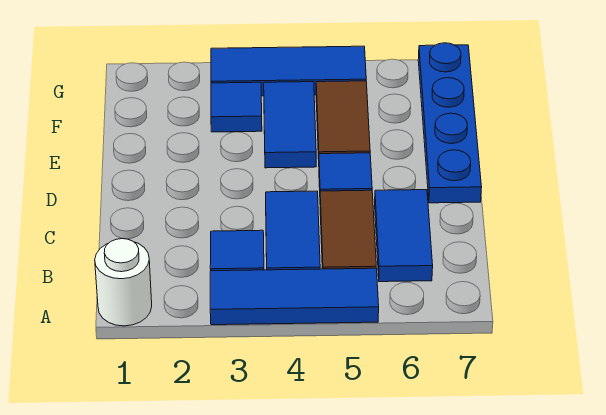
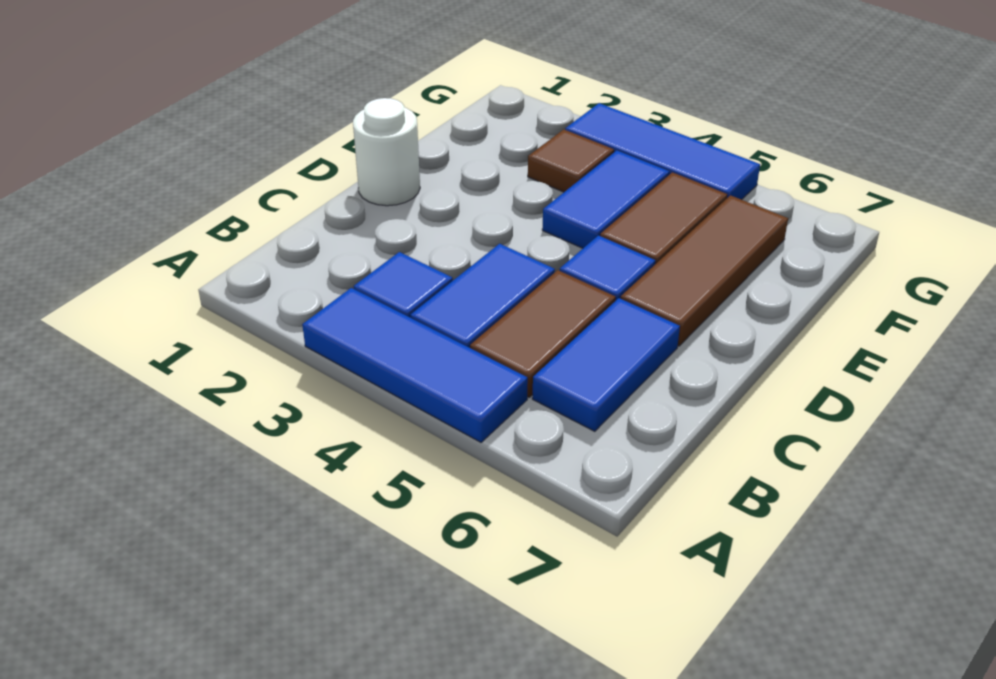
white round brick A1 level 1 -> white round brick D1 level 1
none -> brown tile D6:F6 level 1
blue plate D7:G7 level 1 -> none
blue tile F3 level 1 -> brown tile F3 level 1

